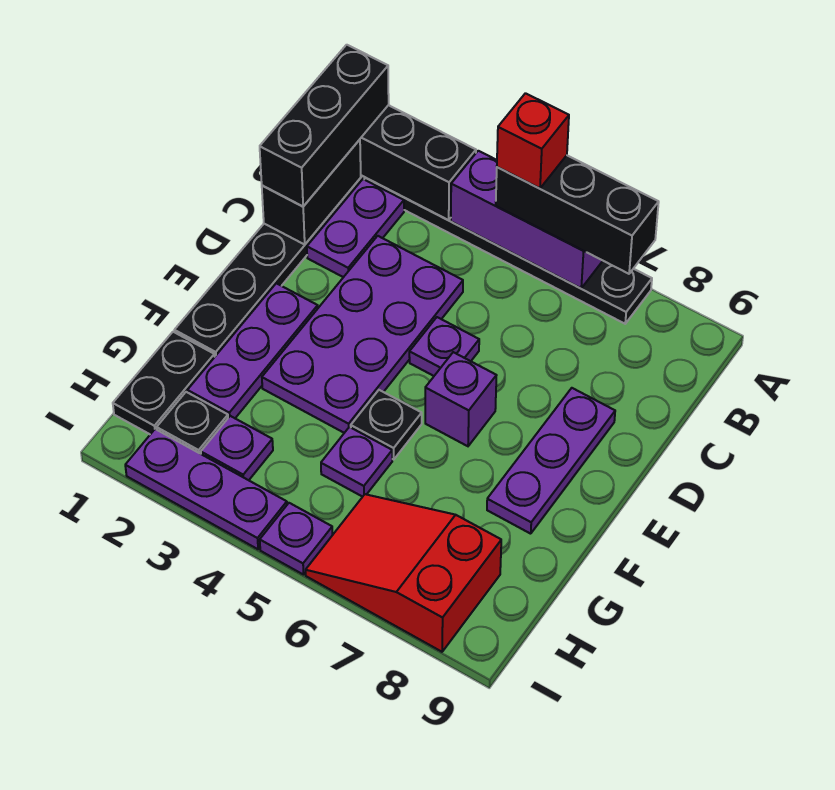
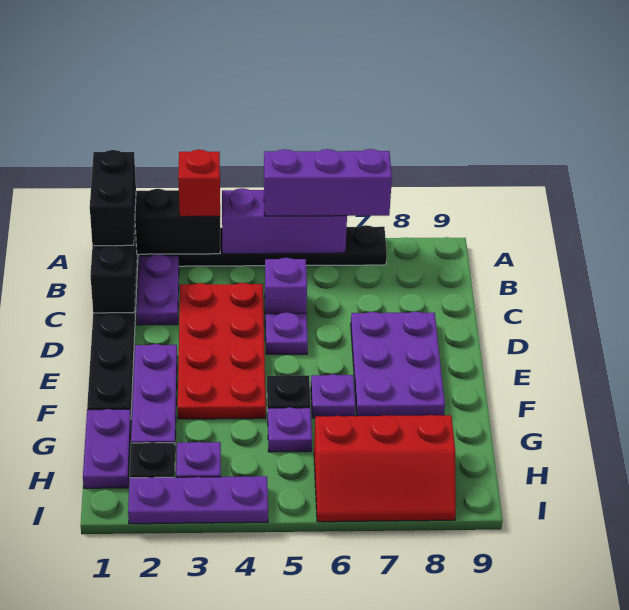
black brick A1:C1 level 3 -> black brick A1:B1 level 3
black brick A5:A7 level 3 -> purple brick A5:A7 level 3
red brick A5 level 4 -> red brick A3 level 3
purple plate C3:F4 level 1 -> red plate C3:F4 level 1
purple plate D8:F8 level 1 -> purple plate D7:F8 level 1
purple brick E6 level 1 -> purple brick C5 level 1
black plate G1:H1 level 1 -> purple plate G1:H1 level 1
red slope H6:I8 level 1 top 8 -> red slope H6:I8 level 1 top H
purple plate I5 level 1 -> purple plate F6 level 1

